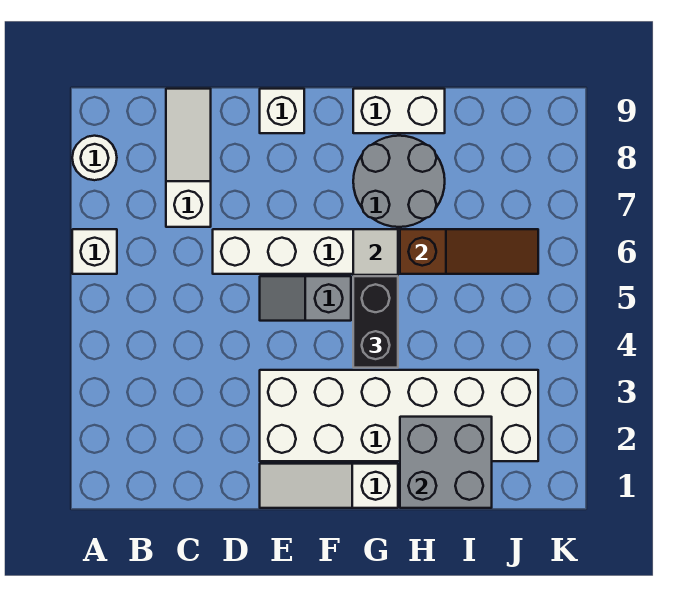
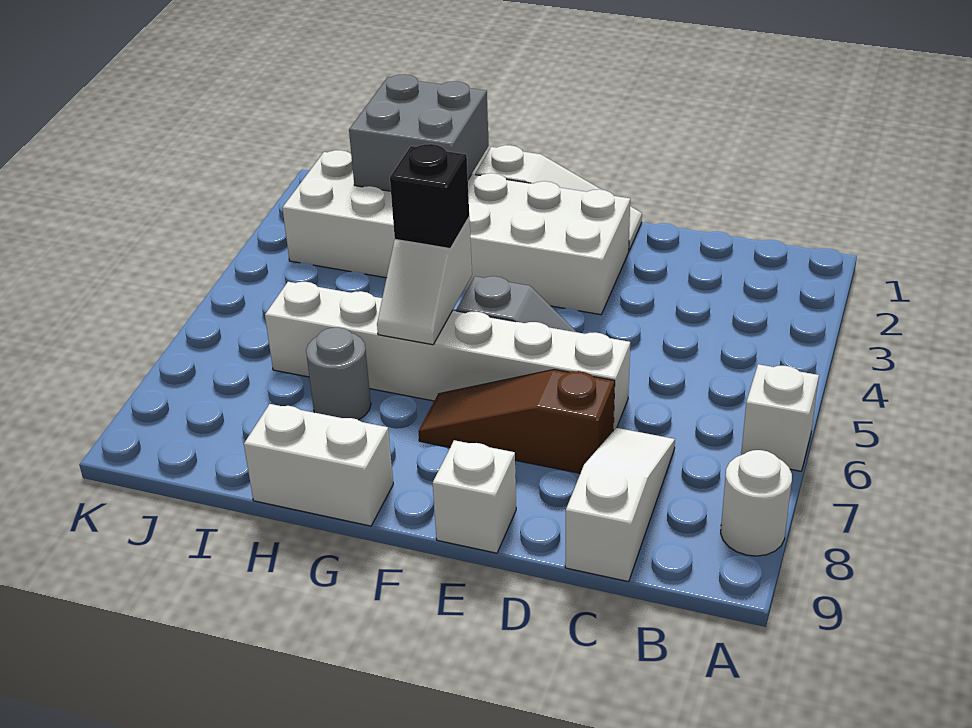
white slope C7:C9 level 1 top 7 -> white slope C7:C9 level 1 top 9
black brick G4:G5 level 3 -> black brick G5 level 3
grey round brick G7:H8 level 1 -> grey round brick H7 level 1
brown slope H6:J6 level 2 top H -> brown slope D7:F7 level 1 top D

